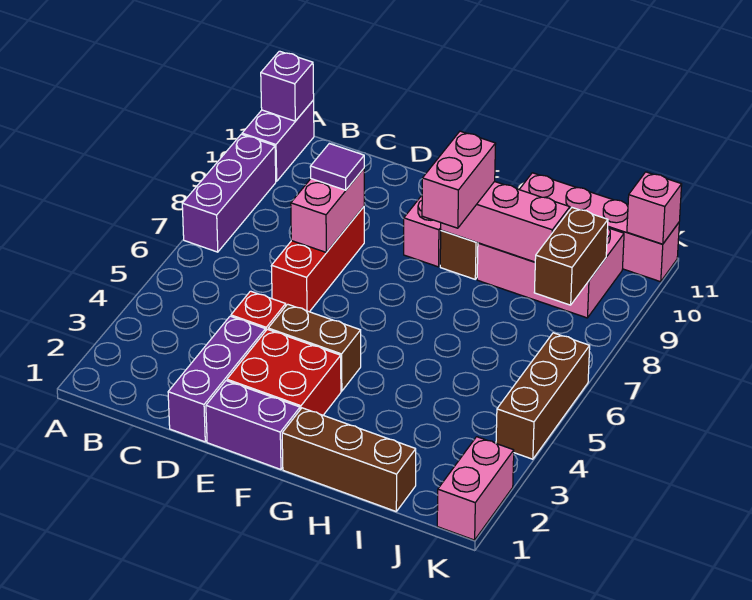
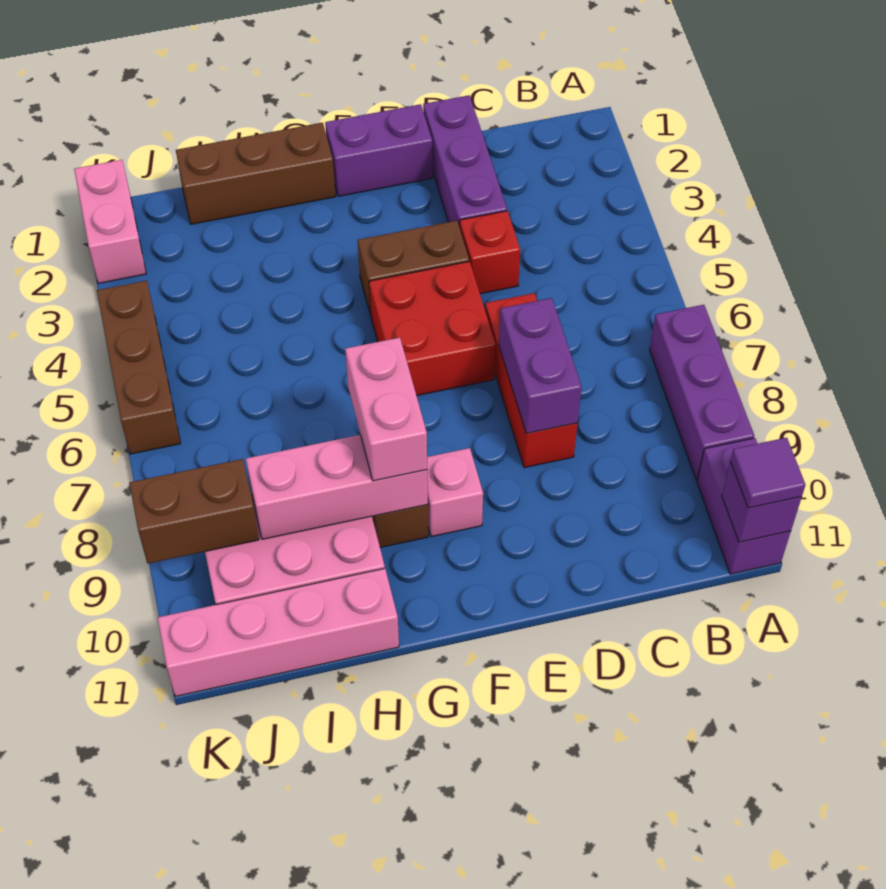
pink brick D7:D8 level 2 -> purple brick D7:D8 level 2
purple tile D8 level 3 -> purple tile A11 level 3
red brick E2:F3 level 1 -> red brick E5:F6 level 1
brown brick J8:J9 level 2 -> brown brick J9:K9 level 2
pink brick K11 level 2 -> none

